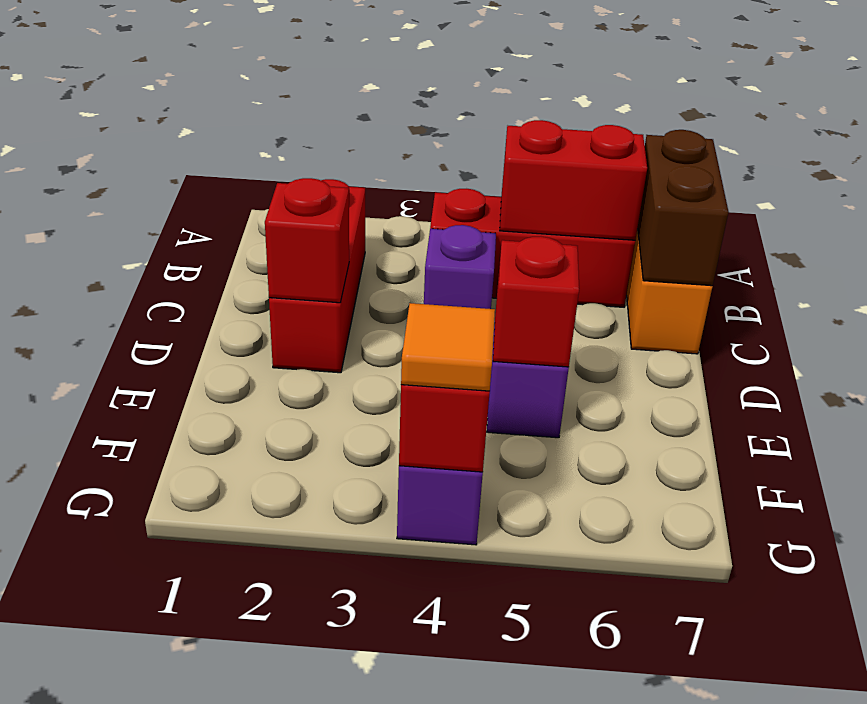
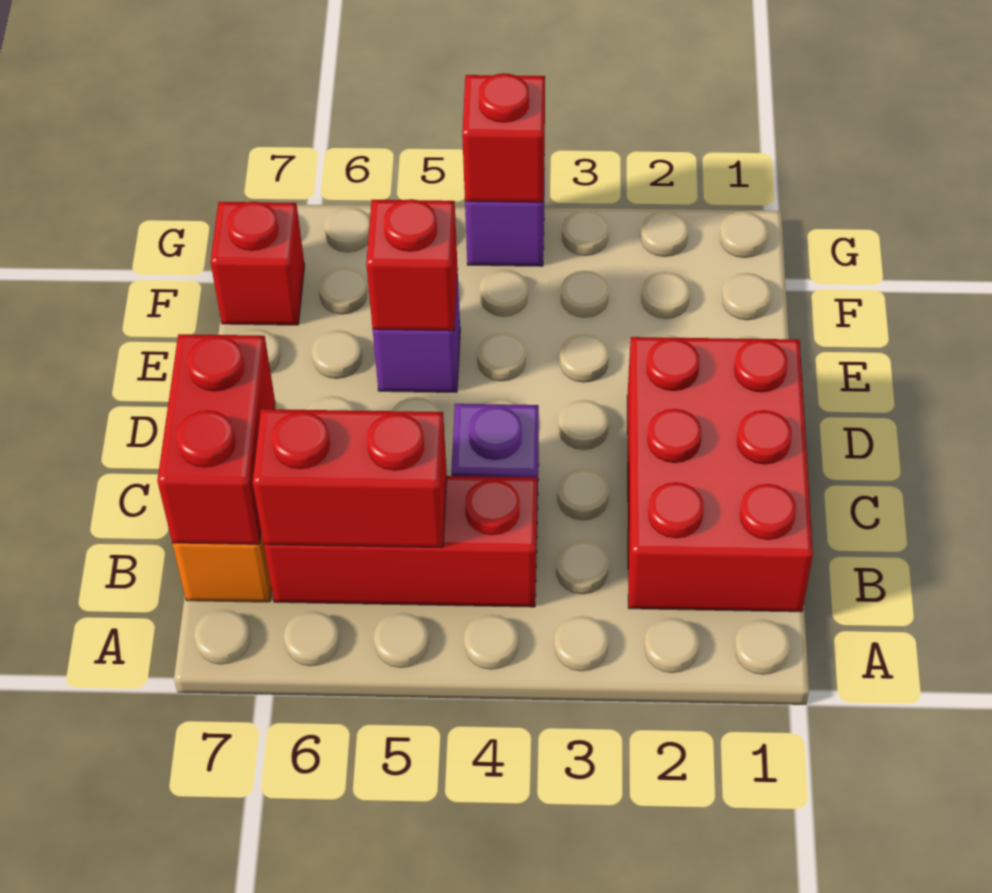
red brick B2:D2 level 1 -> red brick B1:D2 level 1
brown brick B7:C7 level 2 -> red brick B7:C7 level 2
red brick D2 level 2 -> red brick F7 level 1
orange tile G4 level 3 -> none

